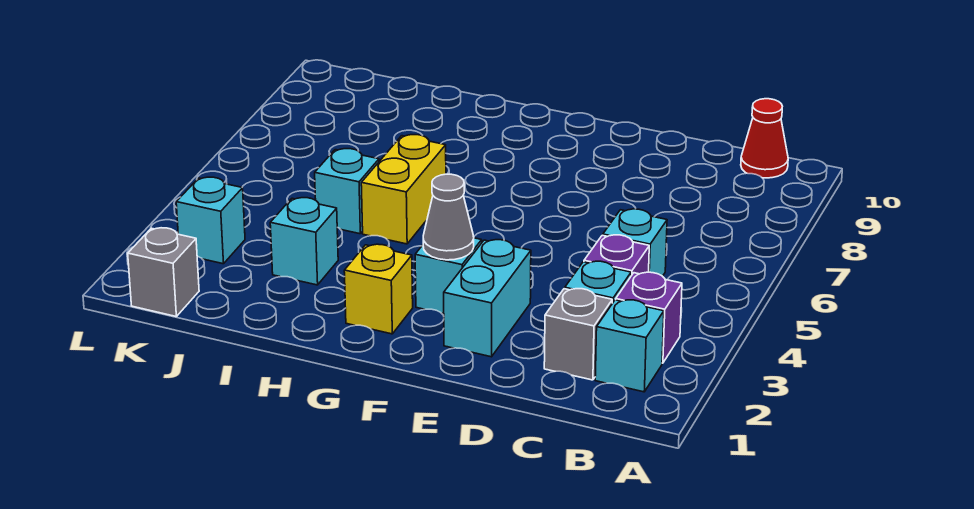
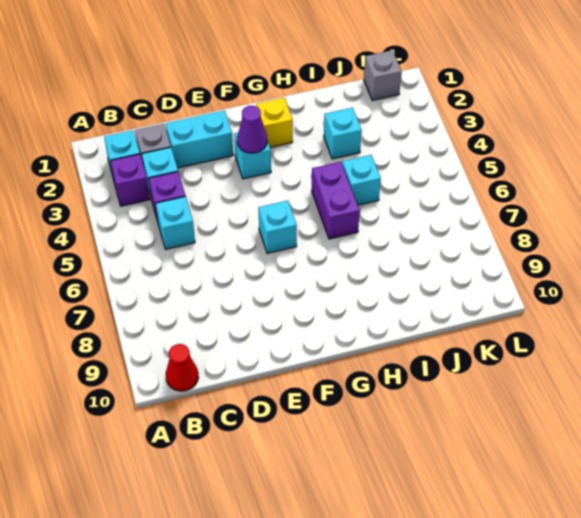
cyan brick E2:E3 level 1 -> cyan brick D2:E2 level 1
grey cone F3 level 2 -> purple cone F3 level 2
yellow brick H5:H6 level 1 -> purple brick H5:H6 level 1
cyan brick K3 level 1 -> cyan brick F6 level 1

